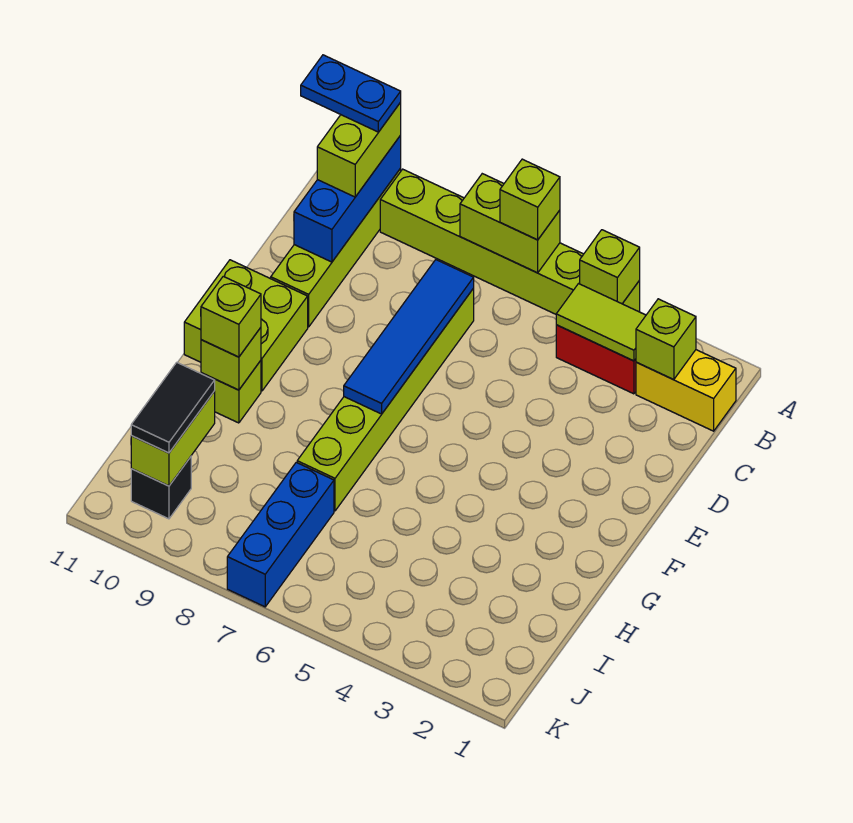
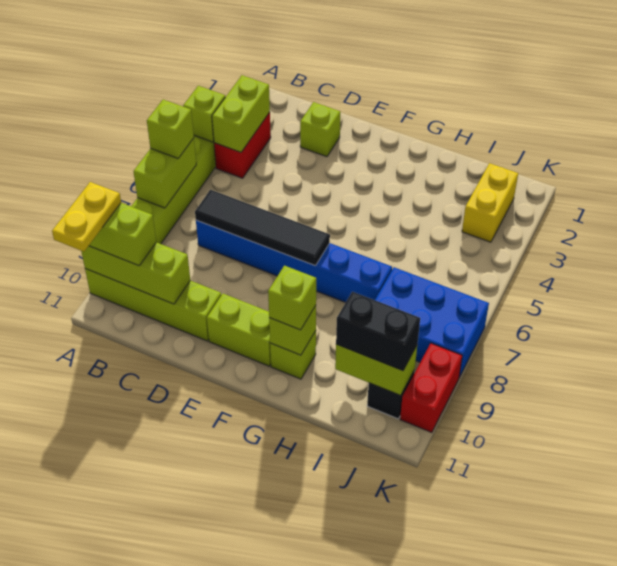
blue brick A10:C10 level 2 -> lime brick A10:C10 level 2
blue plate A10:A11 level 4 -> yellow plate A10:A11 level 4
yellow brick B1:B2 level 1 -> yellow brick J2:J3 level 1
lime brick B2 level 2 -> lime brick D2 level 1
lime tile B3:B4 level 2 -> lime brick B3:B4 level 2
lime brick C7:H7 level 1 -> blue brick C7:H7 level 1
blue tile C7:F7 level 2 -> black tile C7:F7 level 2
lime brick E10:F11 level 1 -> lime brick E10:F10 level 1
blue brick I7:K7 level 1 -> blue brick I7:K8 level 1
black tile I10:J10 level 3 -> black brick I10:J10 level 3
none -> red brick K9:K10 level 1

